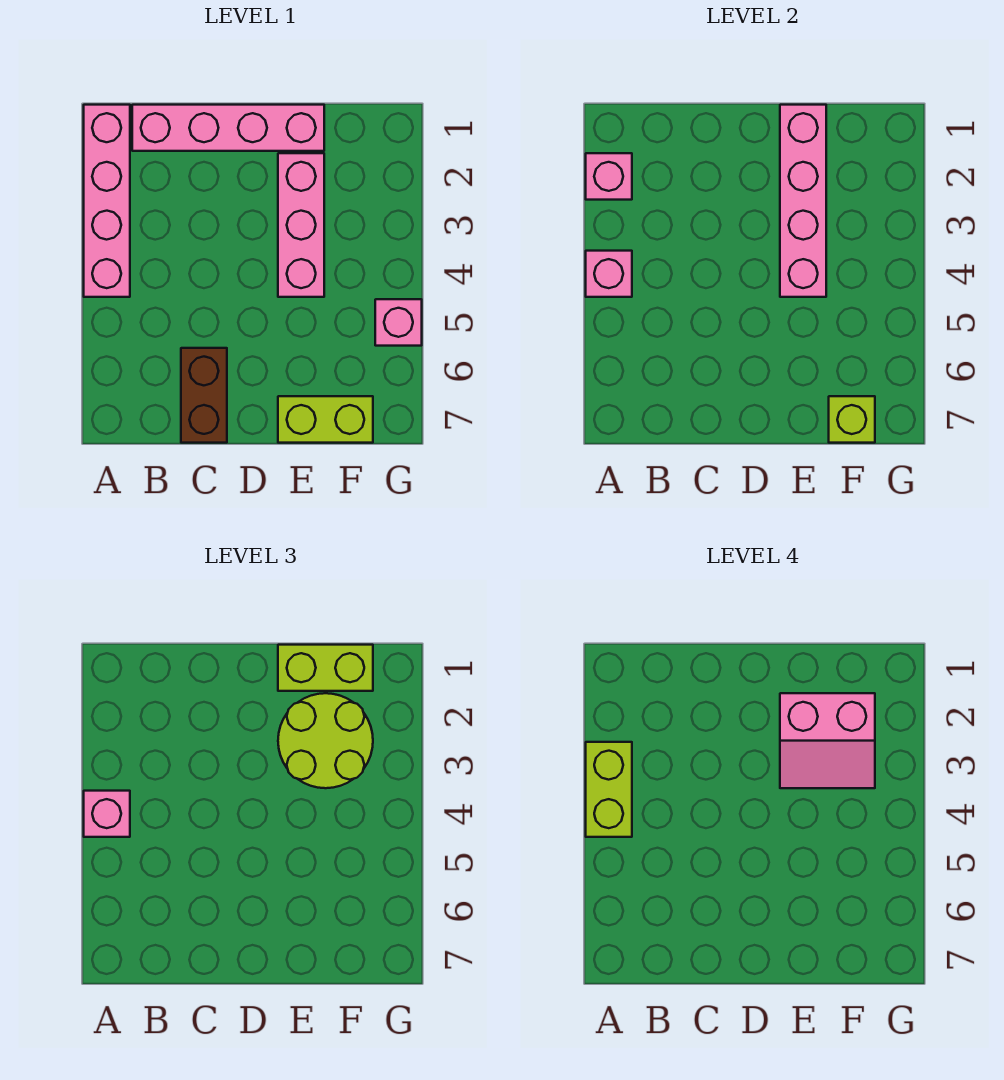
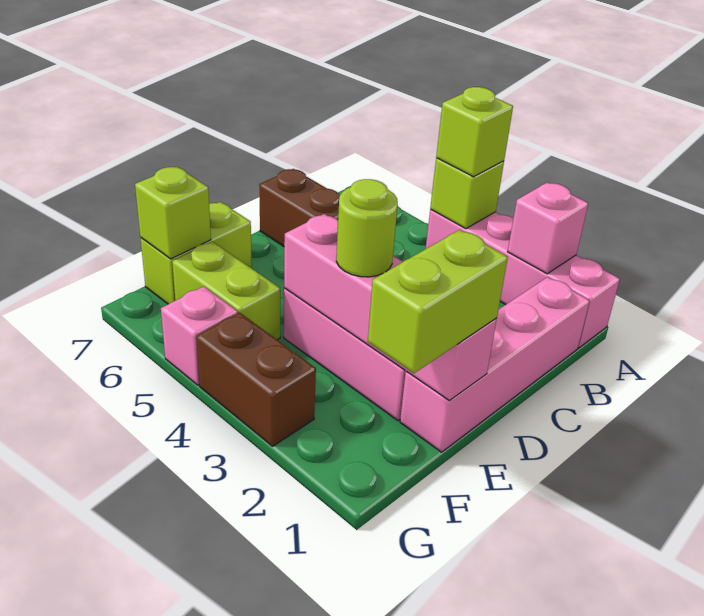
lime brick A3:A4 level 4 -> lime brick F5:F6 level 1
pink brick A4 level 2 -> lime brick A4 level 2
pink brick A4 level 3 -> lime brick A4 level 3
lime round brick E2:F3 level 3 -> lime round brick E3 level 3
pink slope E2:F3 level 4 top 2 -> none
none -> brown brick G3:G4 level 1

